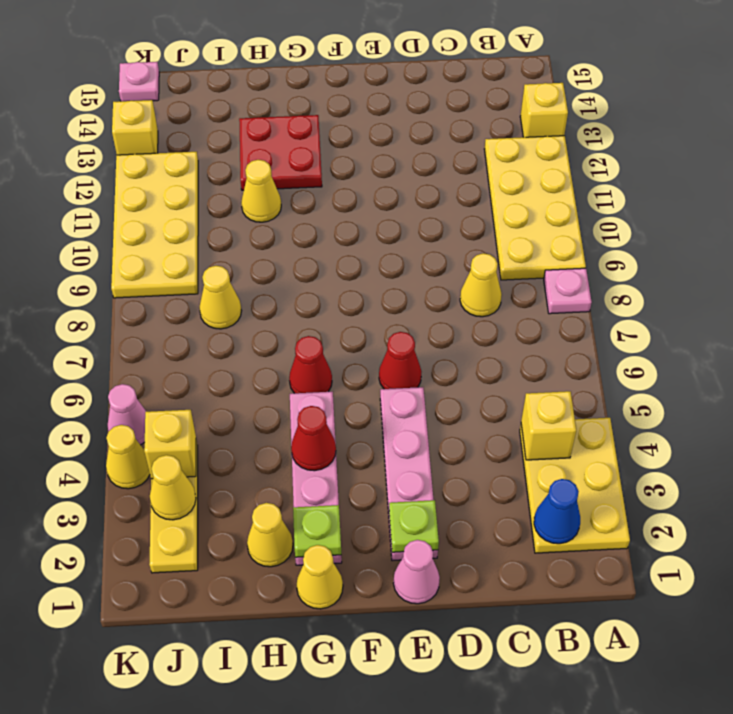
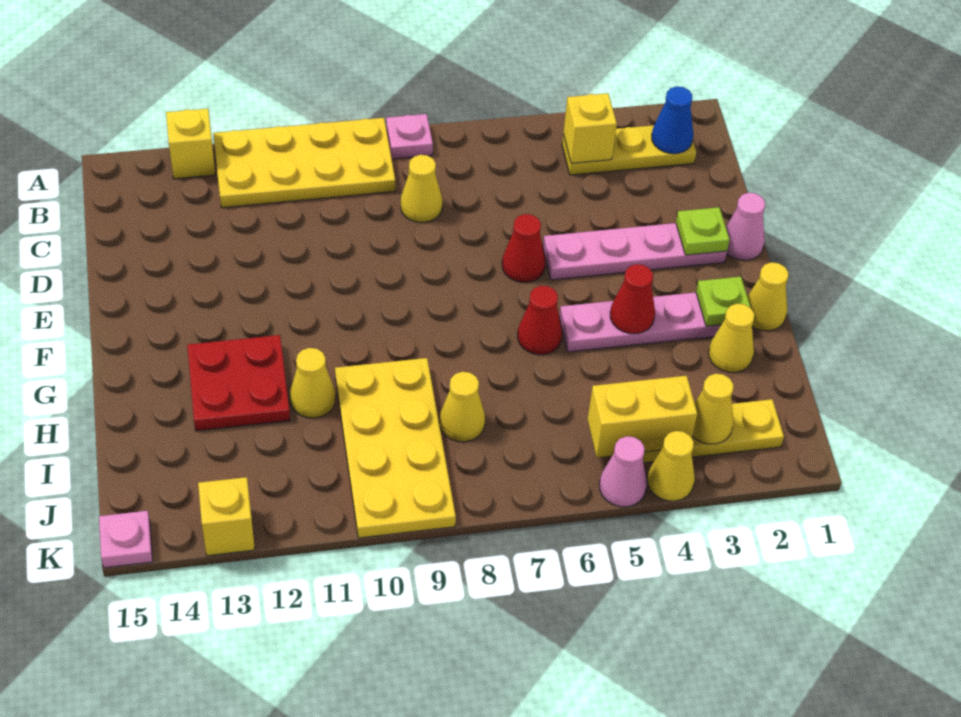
yellow plate A2:B4 level 1 -> yellow plate B2:B4 level 1
yellow brick J4 level 2 -> yellow brick J4:J5 level 2
yellow plate J9:K12 level 1 -> yellow plate H9:K10 level 1

